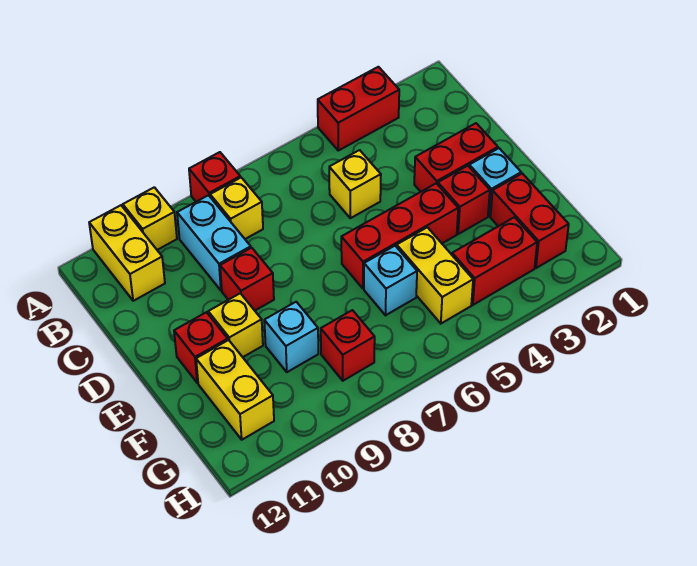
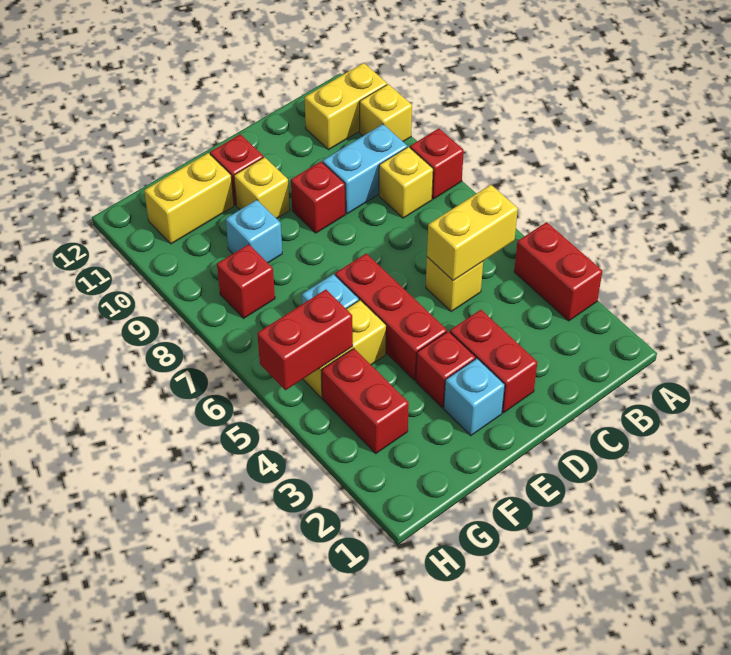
none -> yellow brick B5:C5 level 2
red brick F2:G2 level 1 -> red brick G5:H5 level 2

